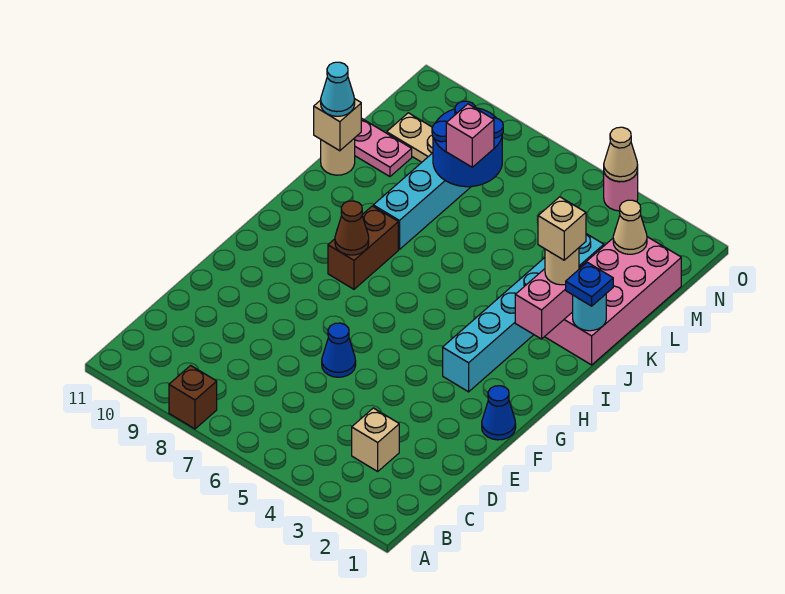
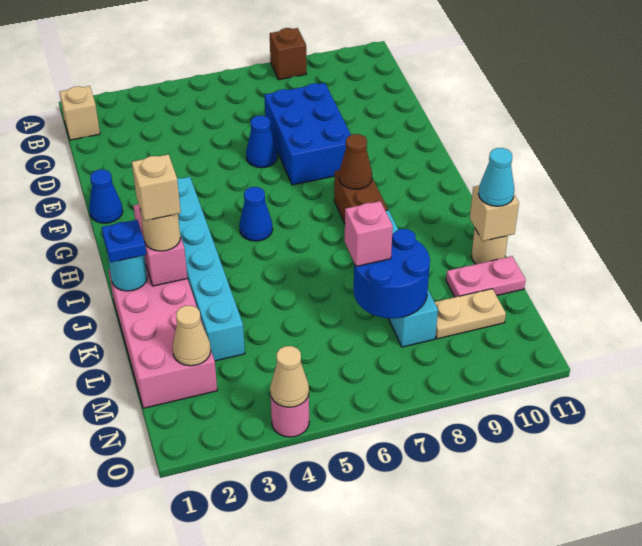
tan brick C3 level 1 -> tan brick B1 level 1
none -> blue brick D7:F8 level 1
none -> blue cone H5 level 1

